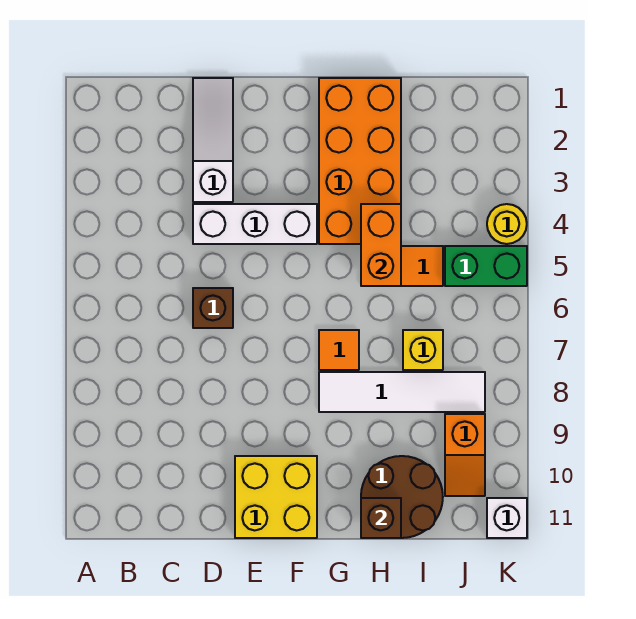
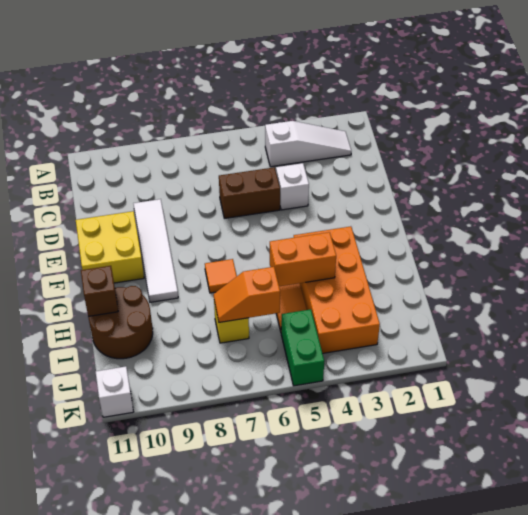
white slope D1:D3 level 1 top 3 -> white slope B2:B4 level 1 top 4
white brick D4:F4 level 1 -> white brick D4 level 1
brown brick D6 level 1 -> brown brick D5:D6 level 1
orange brick G1:H4 level 1 -> orange brick G3:J4 level 1
white tile G8:J8 level 1 -> white tile D9:G9 level 1
orange slope J9:J10 level 1 top 9 -> orange slope I6:I7 level 2 top 6
yellow round brick K4 level 1 -> none

